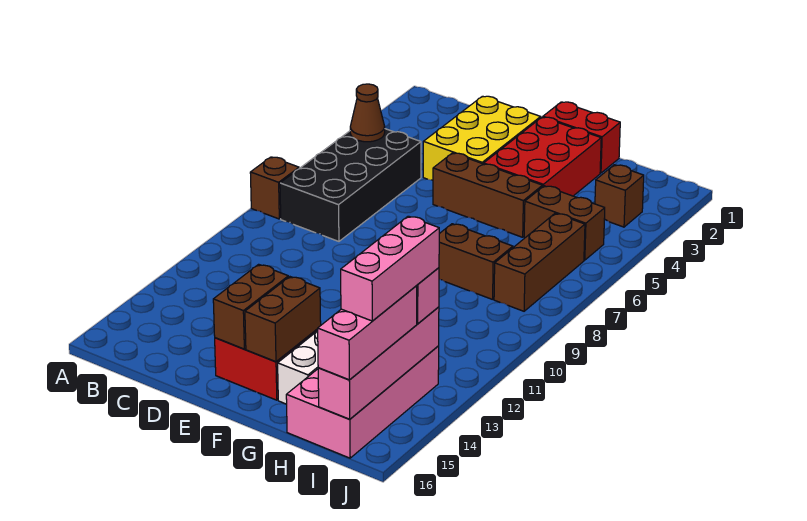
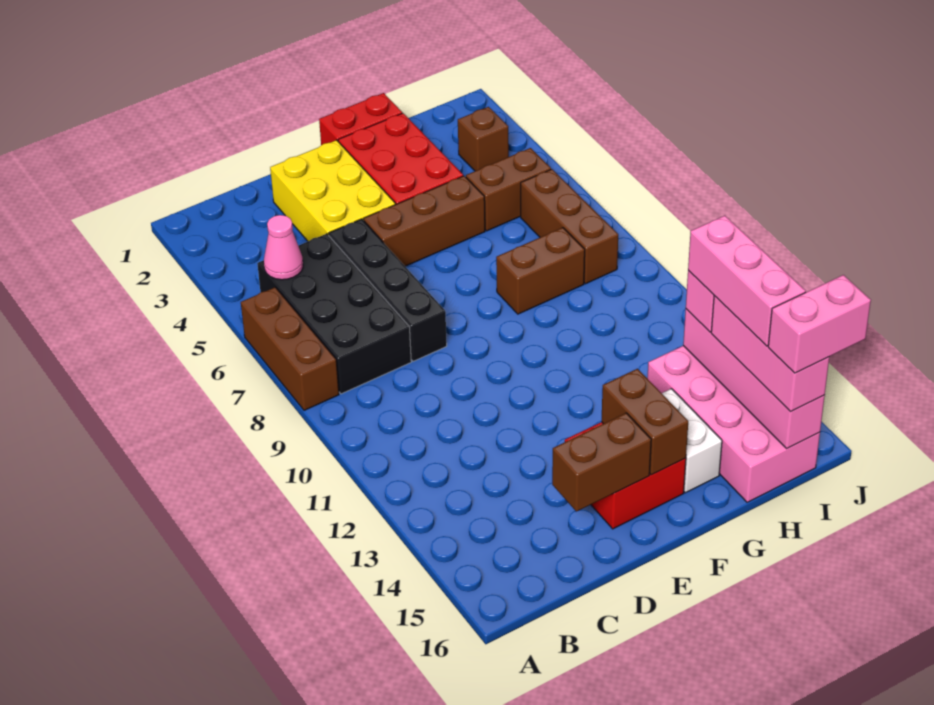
brown brick A8 level 1 -> brown brick A6:A8 level 1
brown cone B5 level 2 -> pink cone B5 level 2
none -> black brick D5:D8 level 1
brown brick E14:E15 level 2 -> brown brick D15:E15 level 2
none -> pink brick I16:J16 level 4

